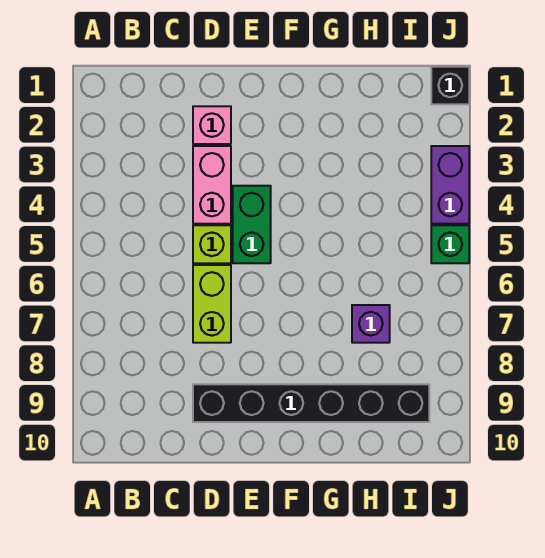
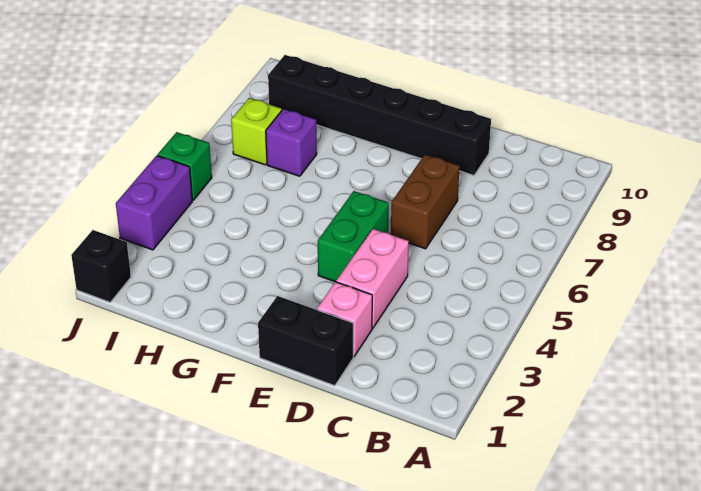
none -> black brick D1:E1 level 1
lime brick D5 level 1 -> lime brick I7 level 1
lime brick D6:D7 level 1 -> brown brick D6:D7 level 1

